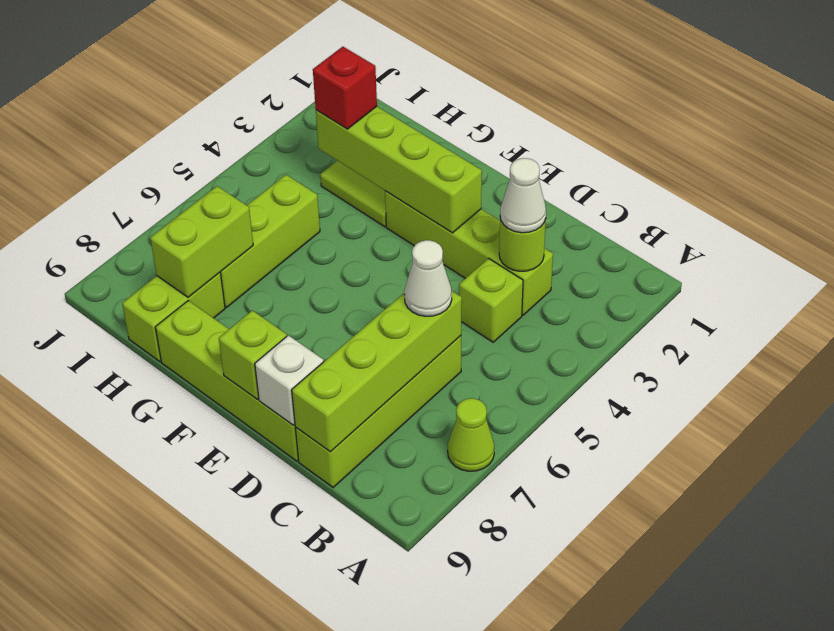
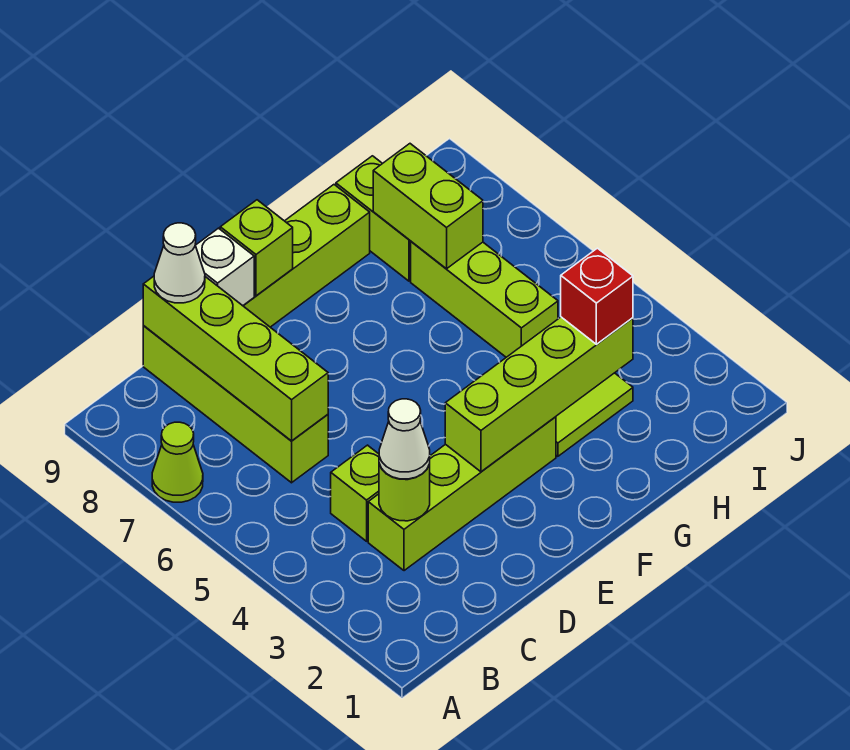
white cone C6 level 3 -> white cone C9 level 3

